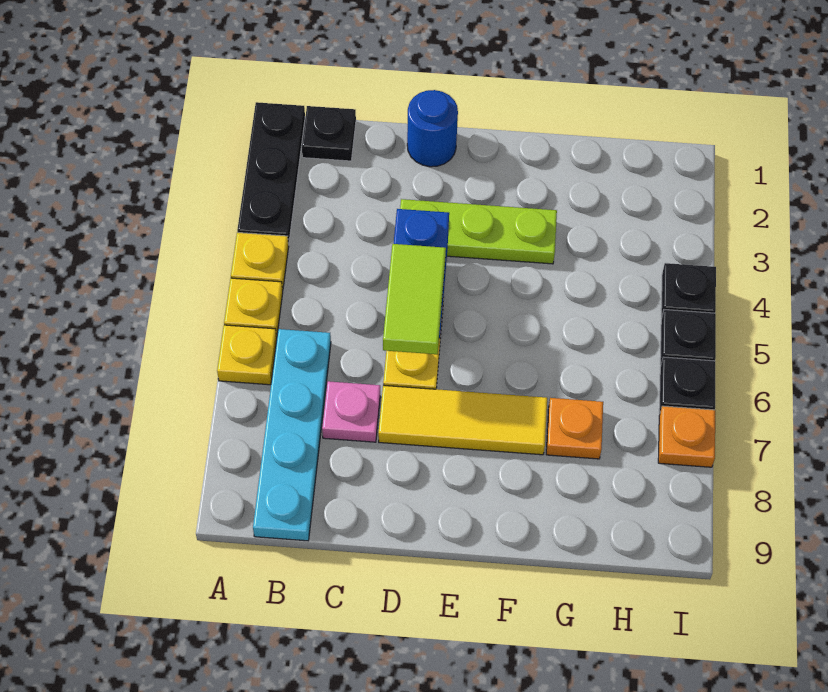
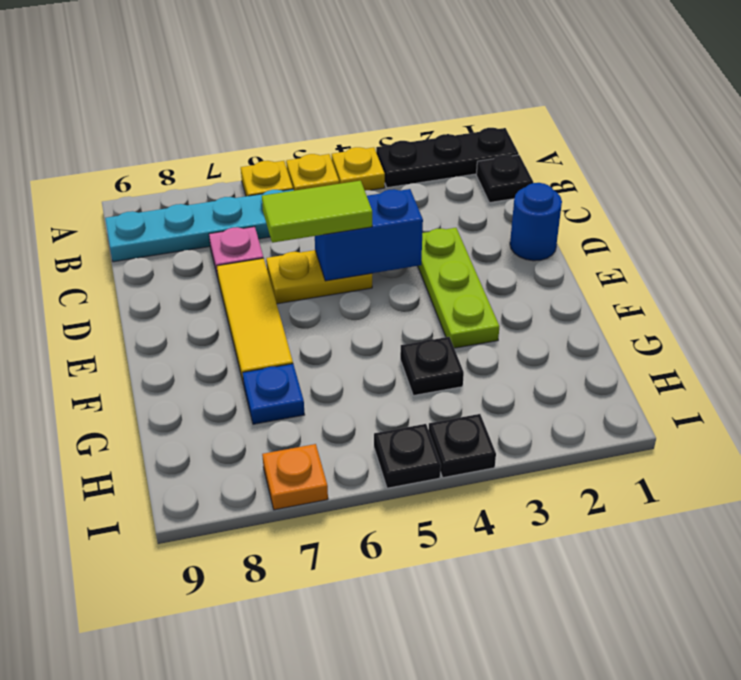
orange plate G7 level 1 -> blue plate G7 level 1
black plate I6 level 1 -> black plate G4 level 1

